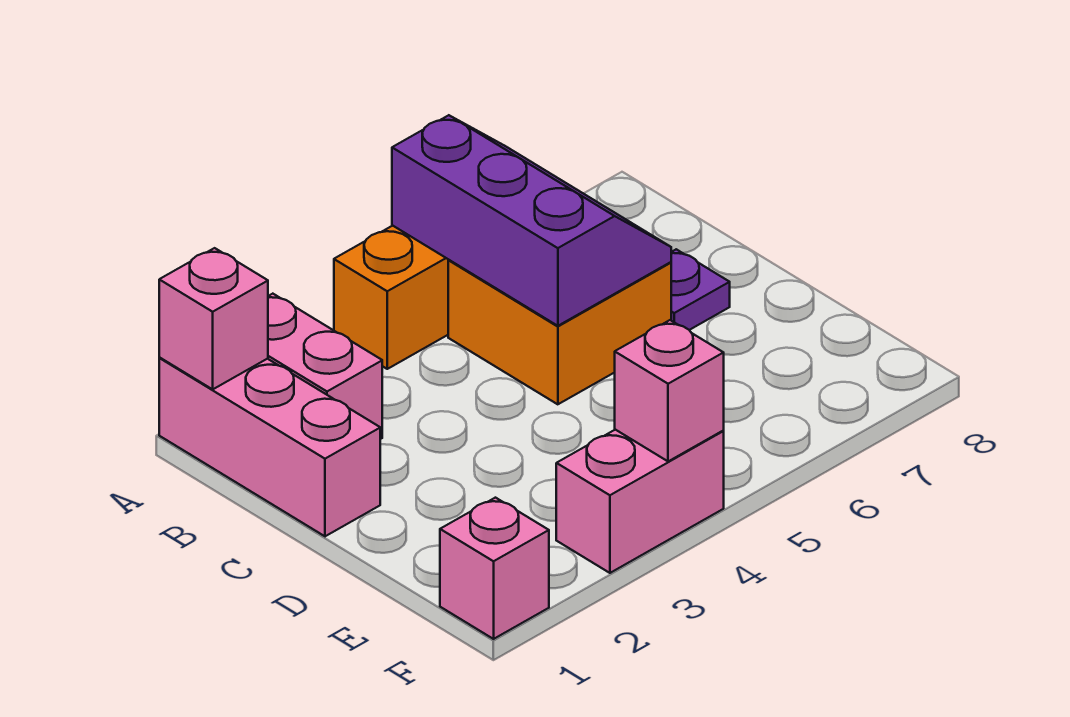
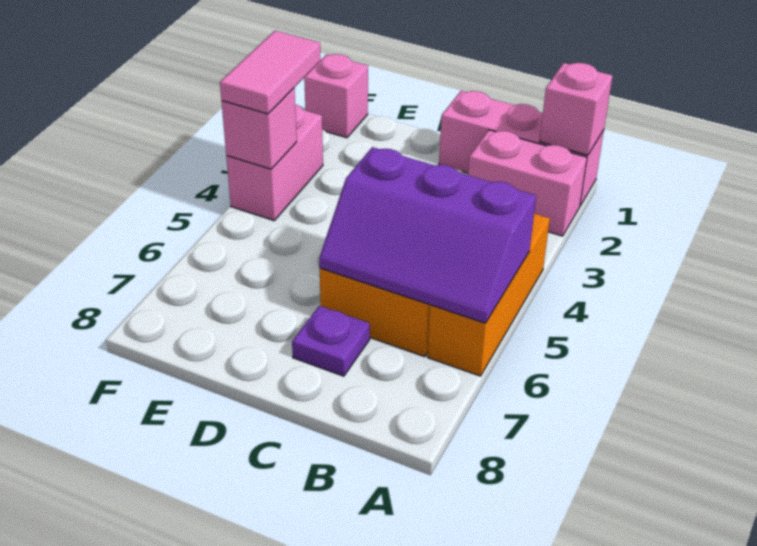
none -> pink tile F3:F4 level 3

